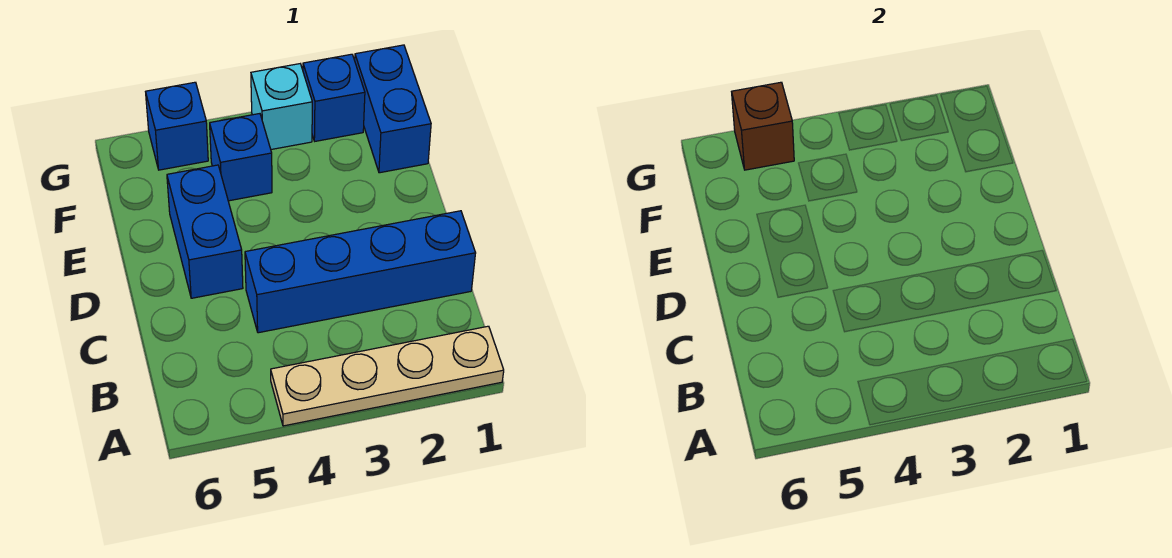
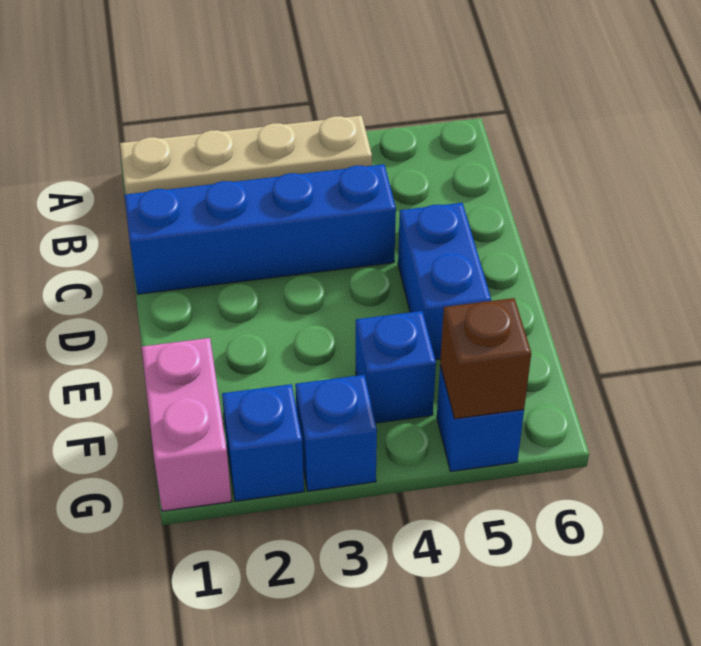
blue brick F1:G1 level 1 -> pink brick F1:G1 level 1
cyan brick G3 level 1 -> blue brick G3 level 1

